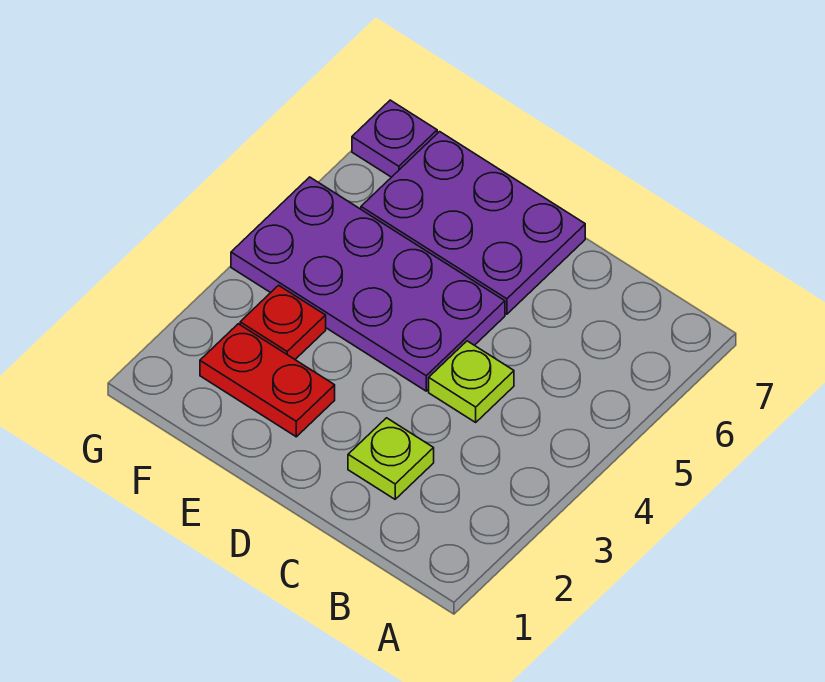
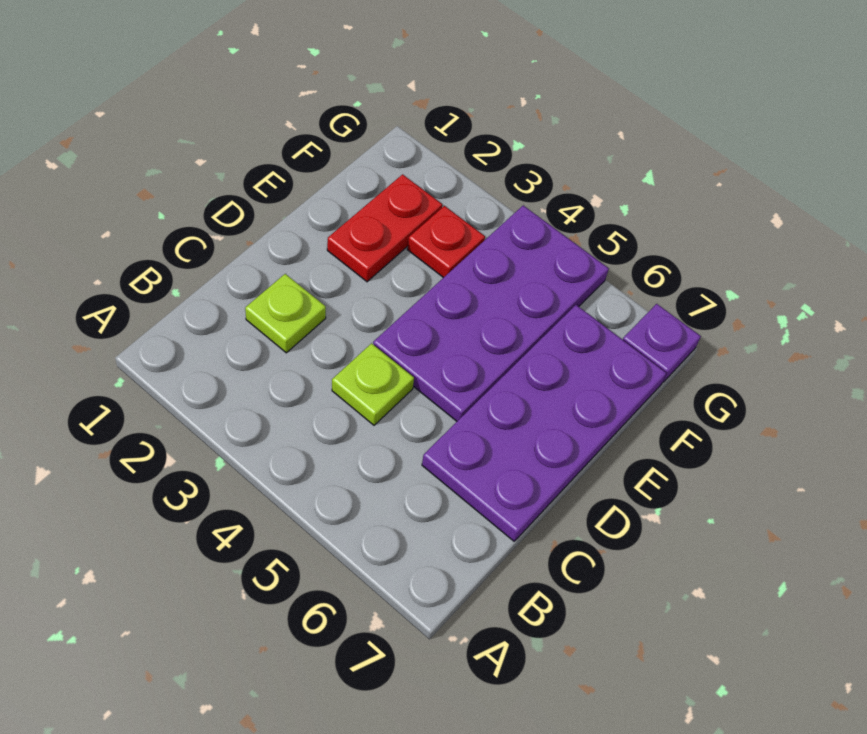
purple plate D6:F7 level 1 -> purple plate C6:F7 level 1

